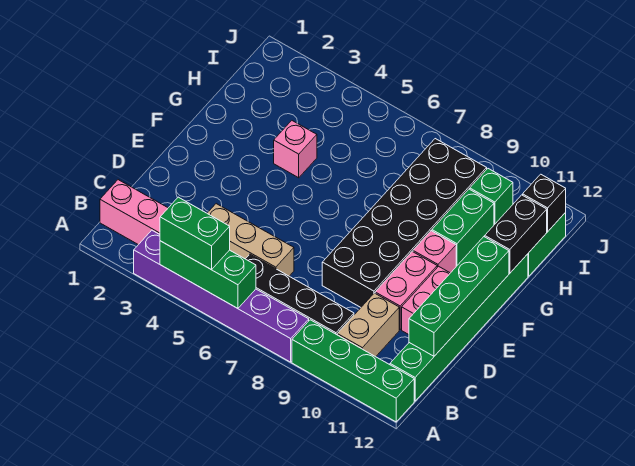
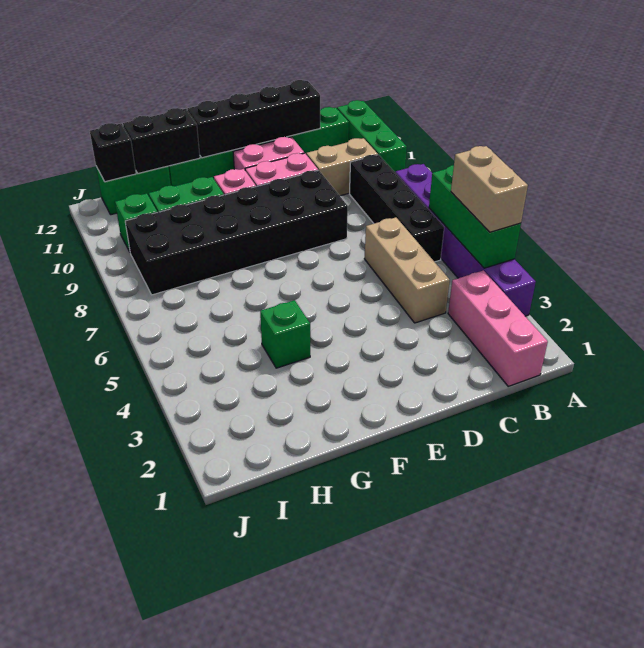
green brick A4:A5 level 3 -> tan brick A4:A5 level 3
green brick A9:A12 level 1 -> green brick A10:A12 level 1
green brick C12:F12 level 2 -> black brick C12:F12 level 2
pink brick G4 level 1 -> green brick G4 level 1

